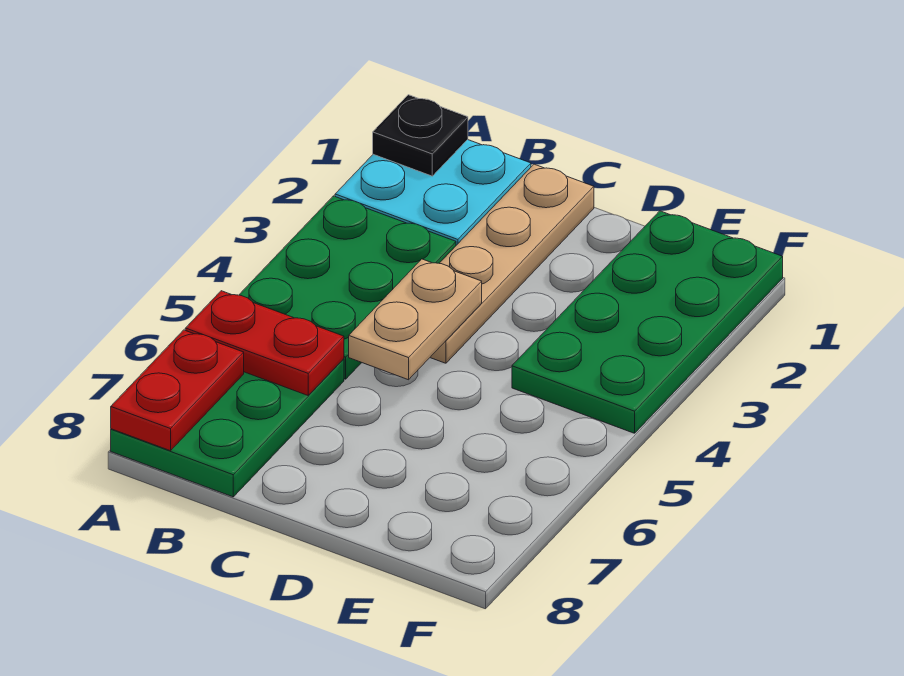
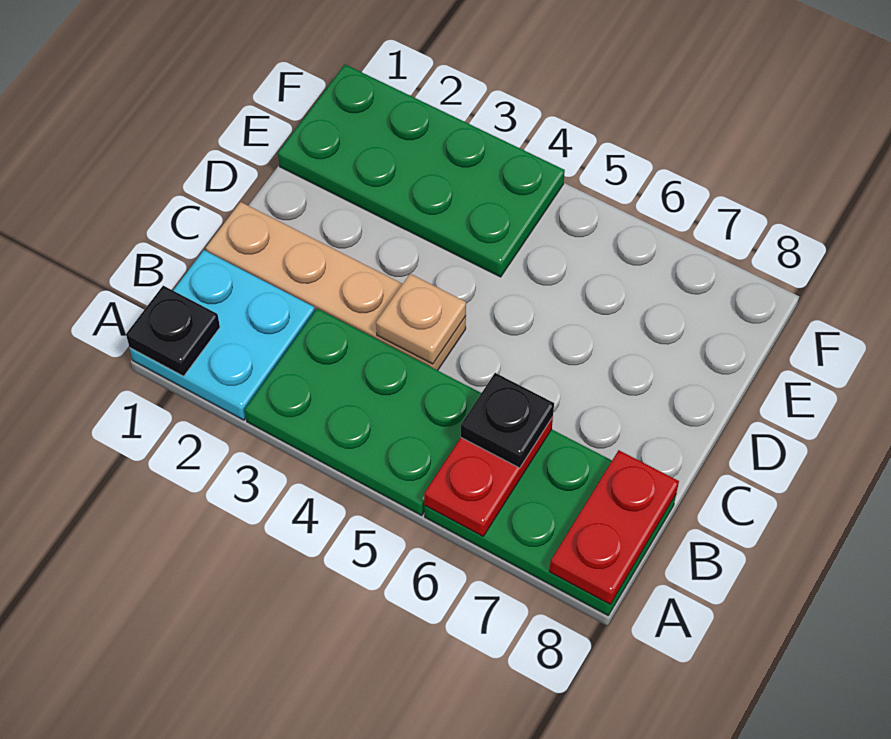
red plate A7:A8 level 2 -> red plate A8:B8 level 2
none -> black plate B6 level 3
tan plate C4:C5 level 2 -> tan plate C4 level 2

